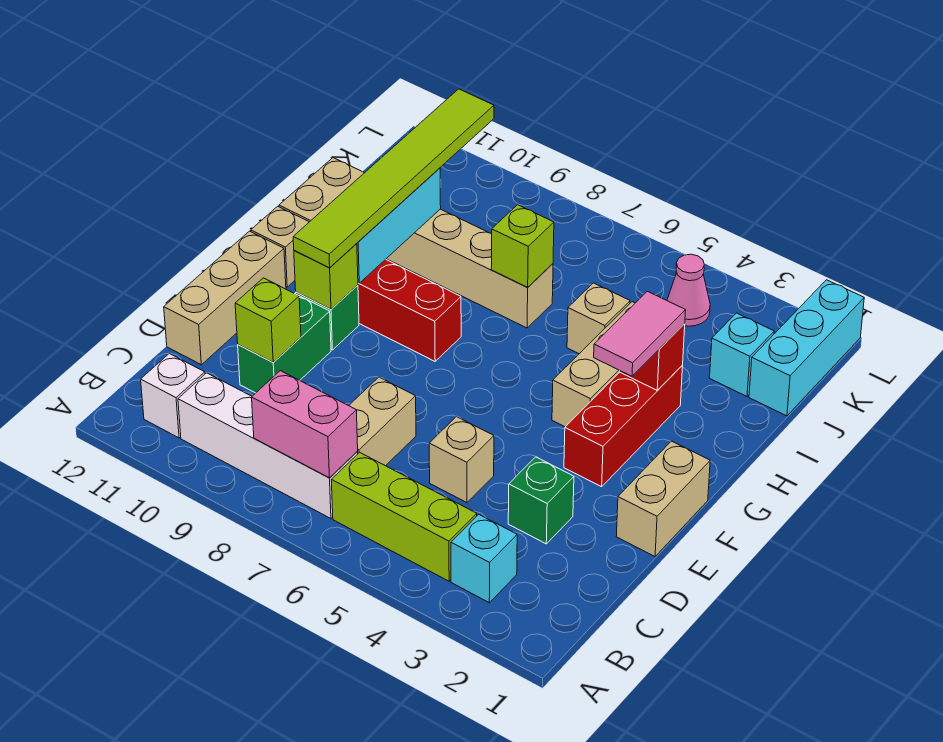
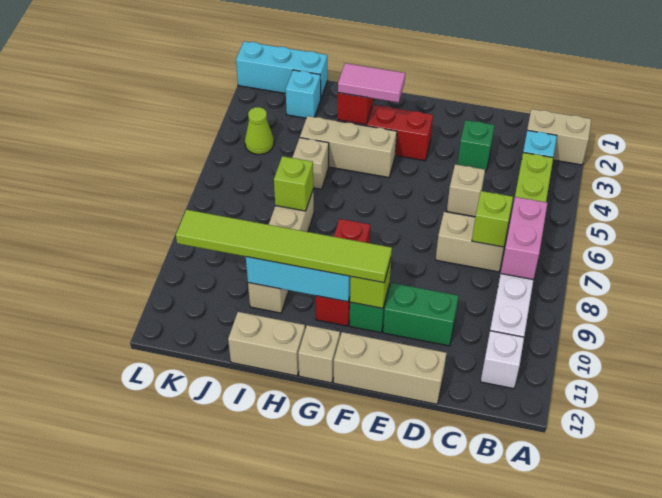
lime brick D10 level 2 -> lime brick C7 level 2
tan brick E1:F1 level 1 -> tan brick A2:B2 level 1
pink cone K4 level 1 -> lime cone K4 level 1

